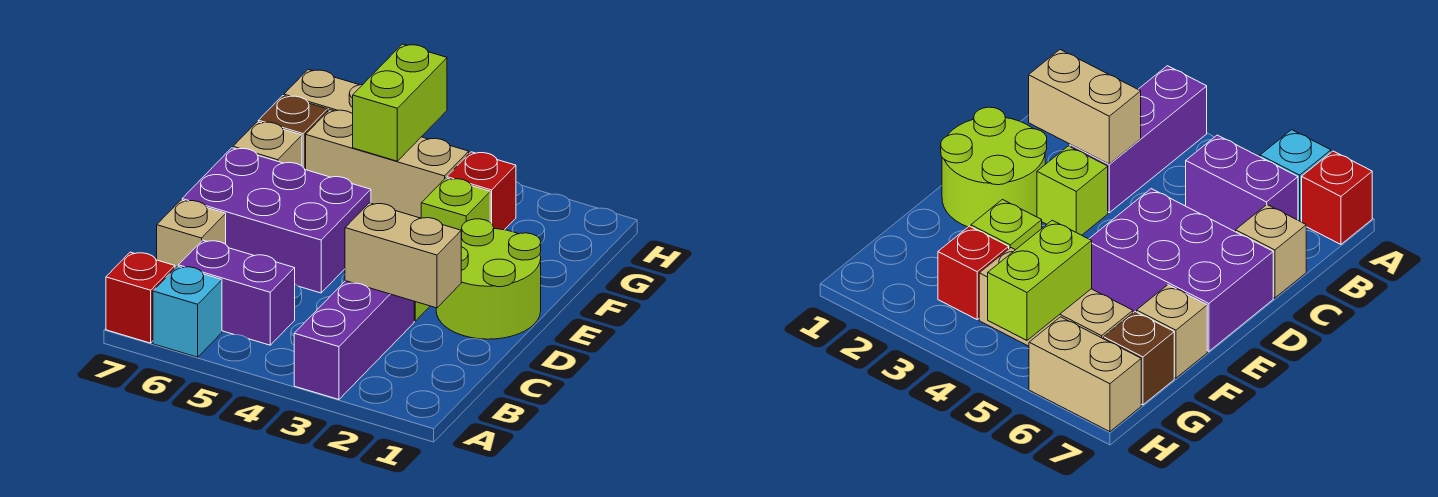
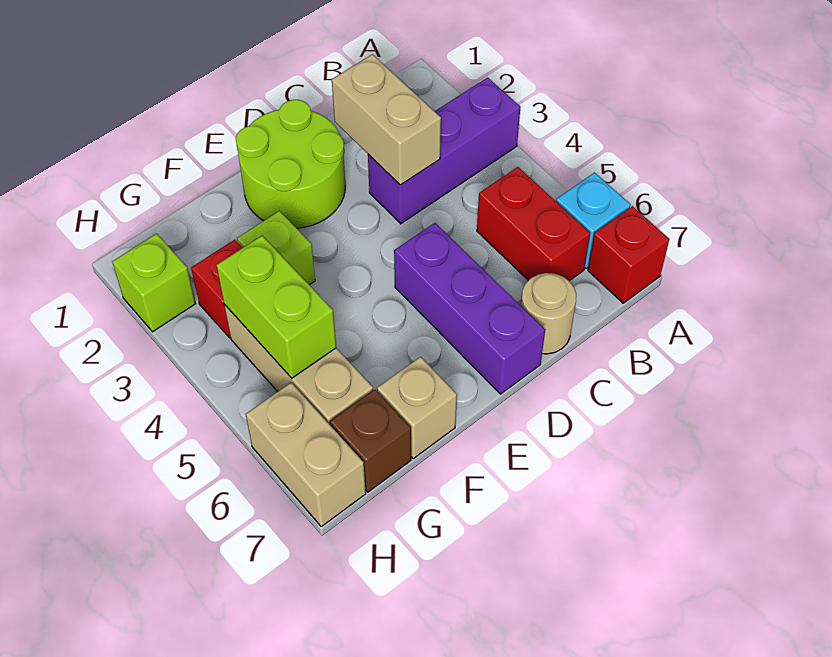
purple brick B5:B6 level 1 -> red brick B5:B6 level 1
tan brick C7 level 1 -> tan round brick C7 level 1
lime brick D3 level 1 -> lime brick H2 level 1
purple brick D5:E7 level 1 -> purple brick D5:D7 level 1
lime brick G5:H5 level 2 -> lime brick G4:G5 level 2

